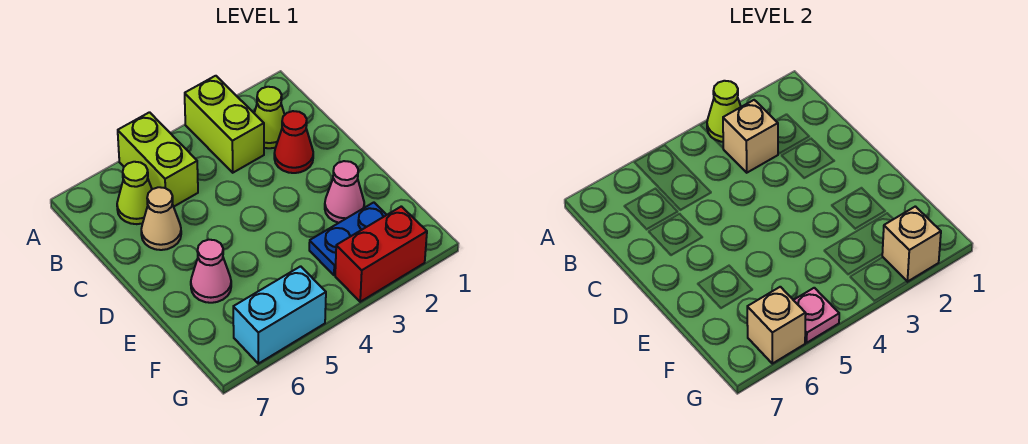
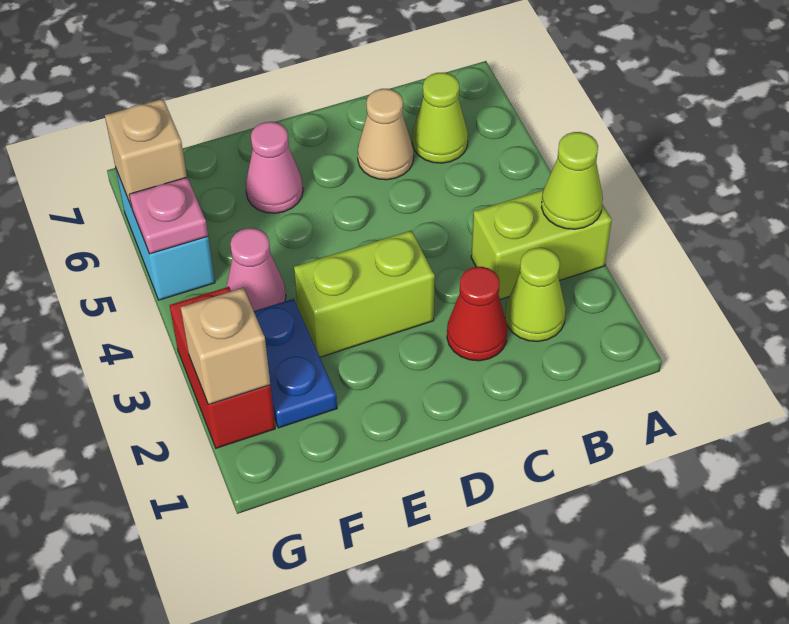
lime brick A5:B5 level 1 -> lime brick D3:E3 level 1
tan brick B3 level 2 -> none
pink cone E2 level 1 -> pink cone F4 level 1

